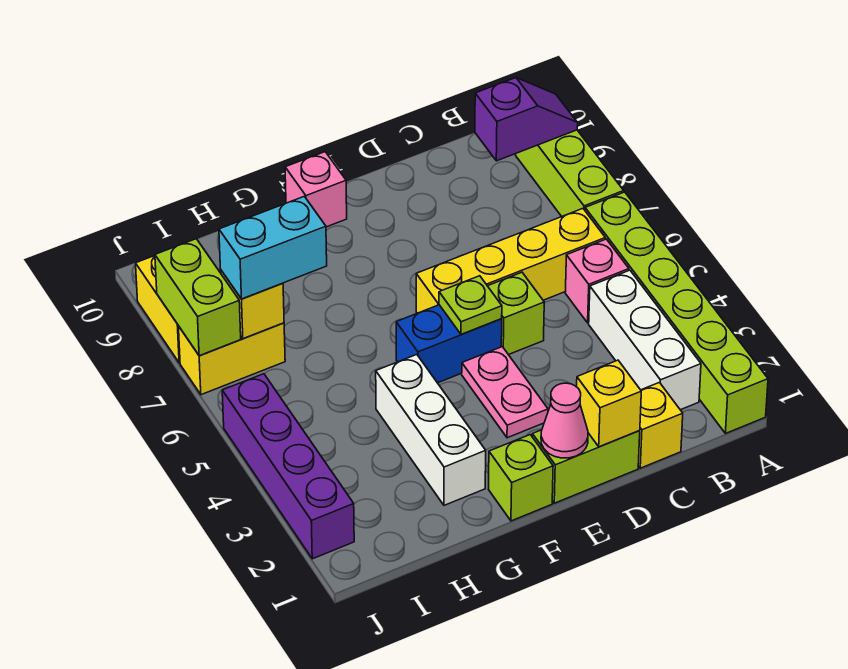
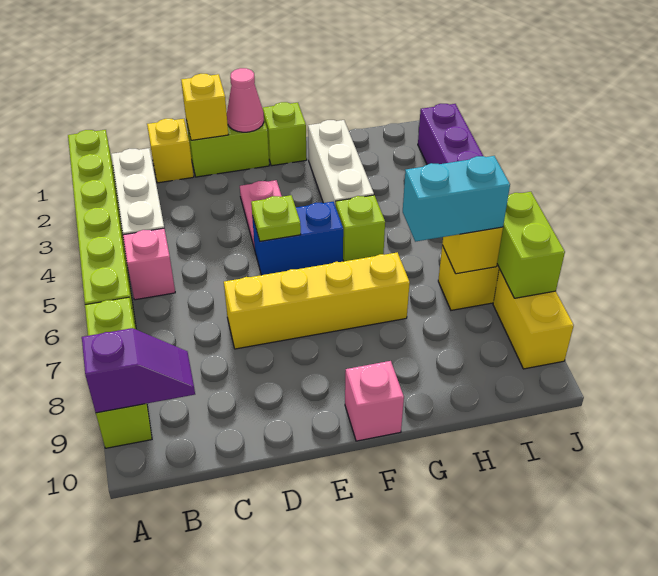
purple slope A9:B9 level 2 top B -> purple slope A9:B9 level 2 top A
yellow brick B6:E6 level 1 -> yellow brick D7:G7 level 1
lime brick D5 level 1 -> lime brick G5 level 1

